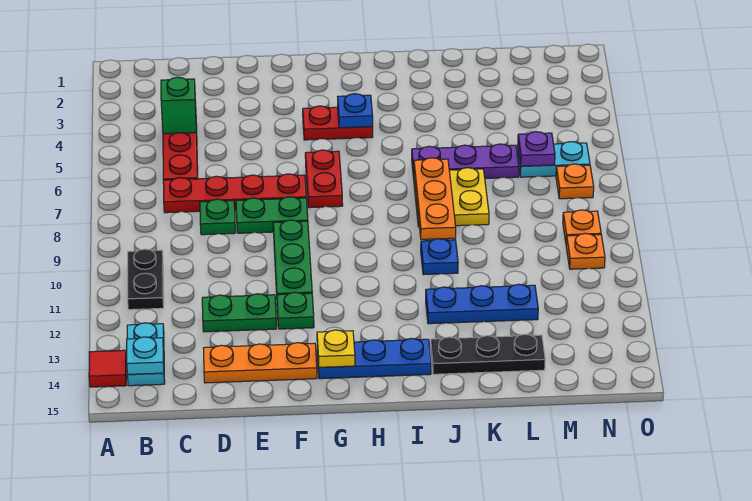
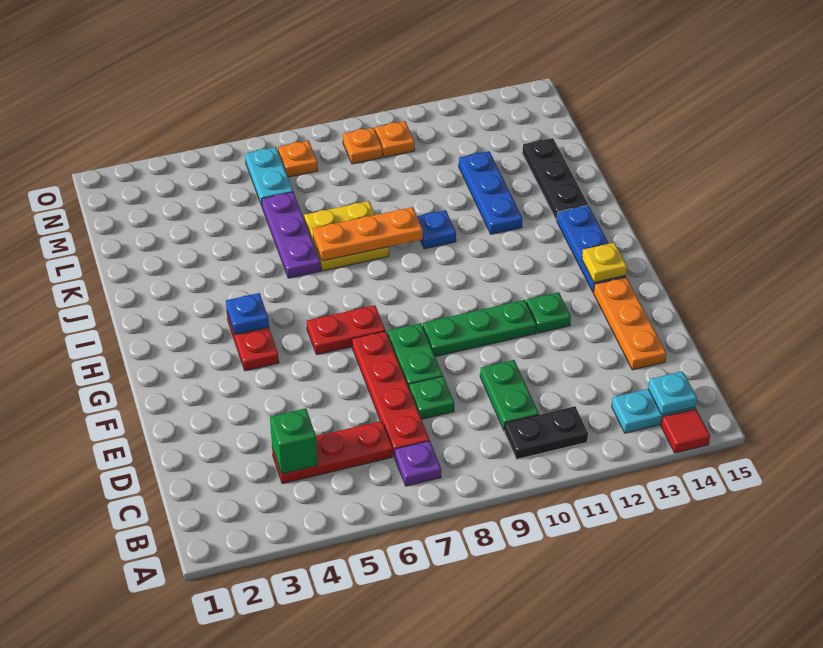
green plate D12:E12 level 1 -> green plate C10:D10 level 1
purple plate M6 level 2 -> purple plate B7 level 1

